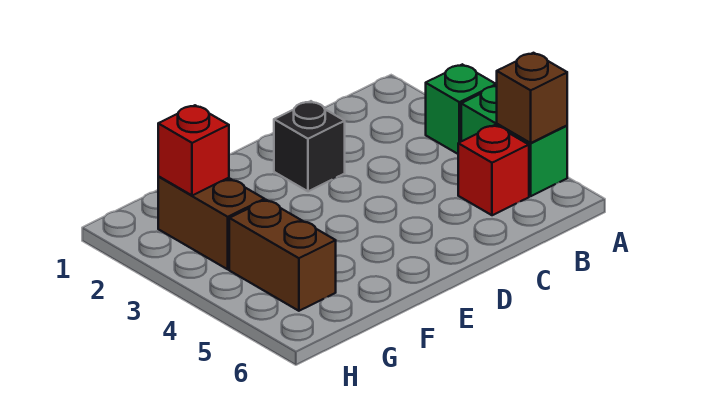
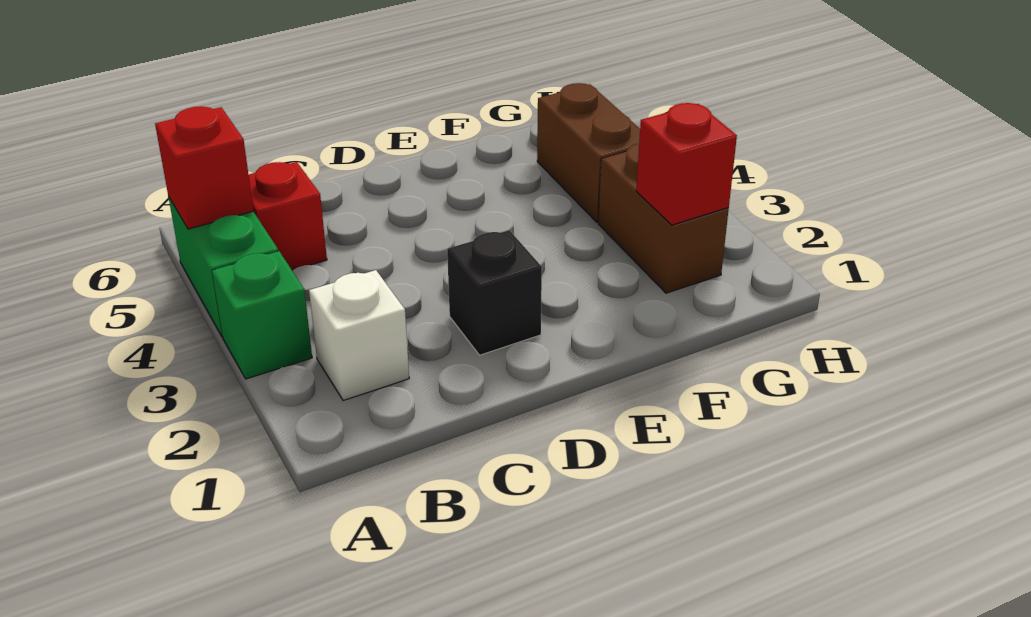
brown brick A5 level 2 -> red brick A5 level 2
none -> white brick B2 level 1

